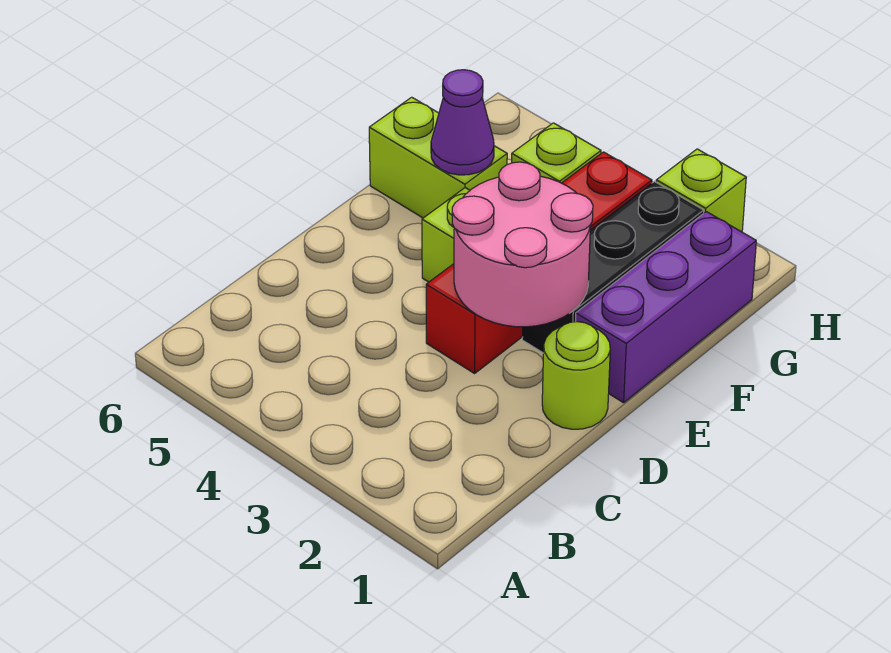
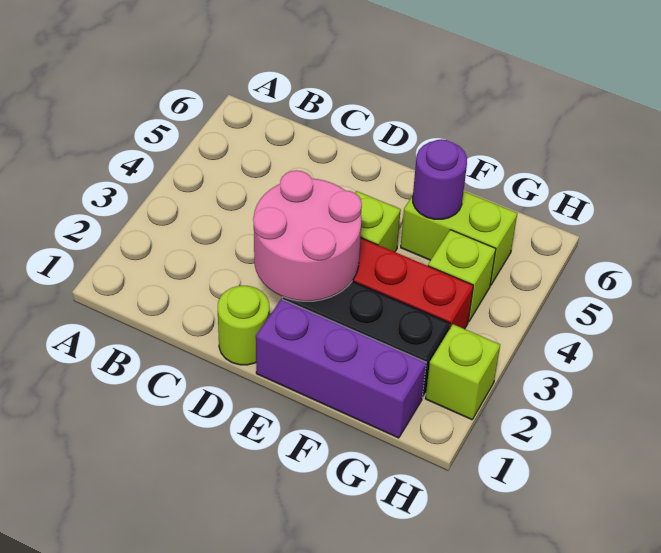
lime brick F5:F6 level 1 -> lime brick F5:G5 level 1
purple cone F5 level 2 -> purple round brick F5 level 2

